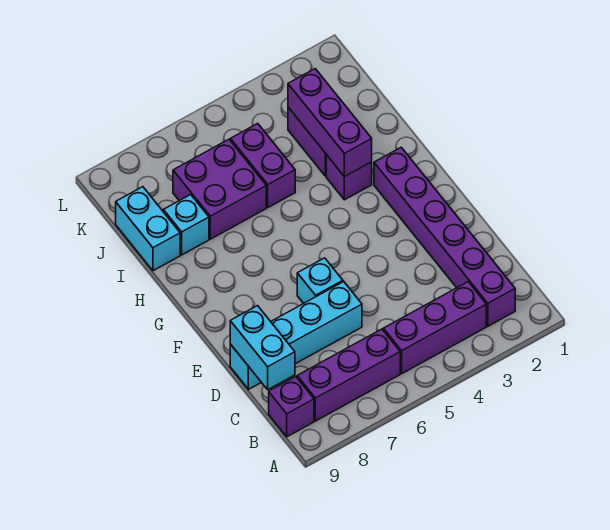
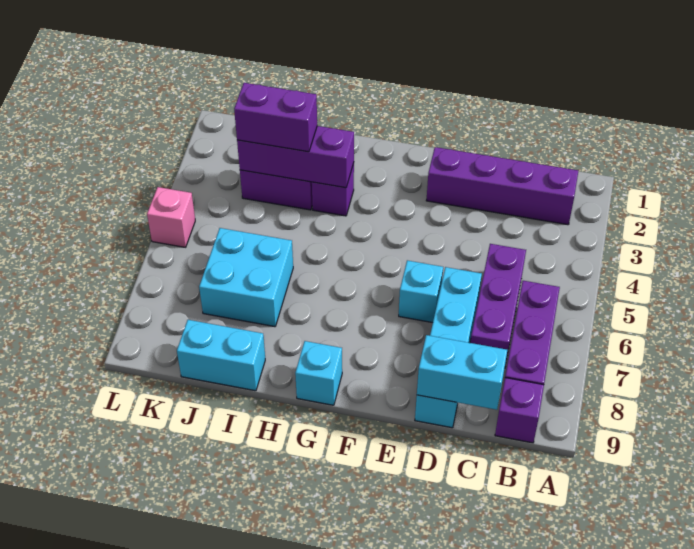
purple brick B2:G2 level 1 -> purple brick B2:E2 level 1
purple brick B3:B5 level 1 -> purple brick C5:C7 level 1
purple brick I5:J5 level 1 -> purple brick I3:J3 level 3
purple brick I6:J7 level 1 -> cyan brick I6:J7 level 1
cyan brick I8 level 1 -> cyan brick G9 level 1
none -> pink brick L5 level 1

